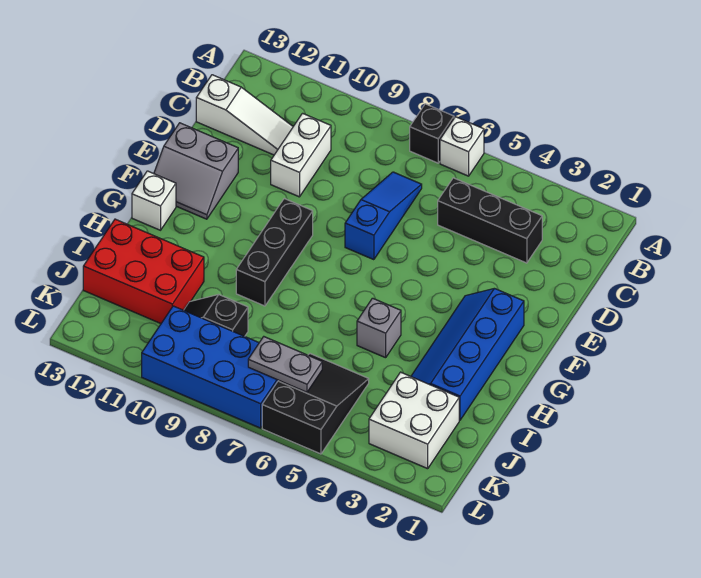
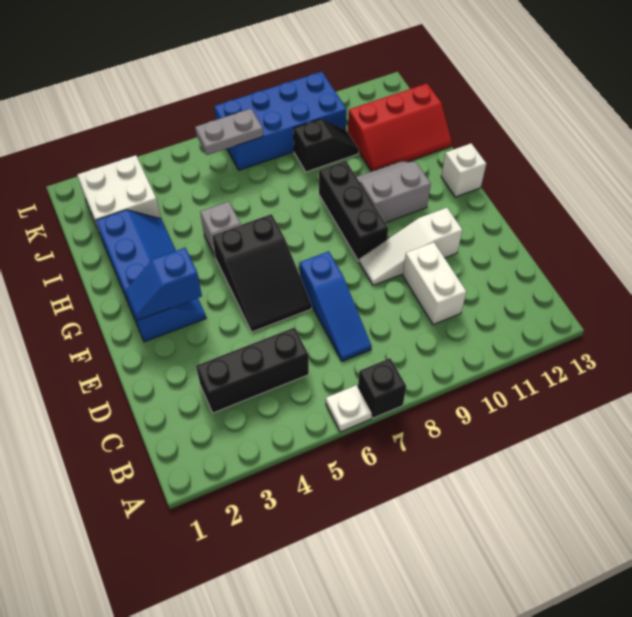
white brick A6 level 1 -> white plate A6 level 1
white slope C11:C13 level 1 top 13 -> white slope E9:E11 level 1 top 11
grey slope E12:F13 level 1 top E -> grey slope G10:H11 level 1 top G
none -> blue slope F2:F3 level 2 top 3
red brick I11:J13 level 1 -> red slope I11:J13 level 1 top J
black slope J5:L6 level 1 top L -> black slope E5:G6 level 1 top G

